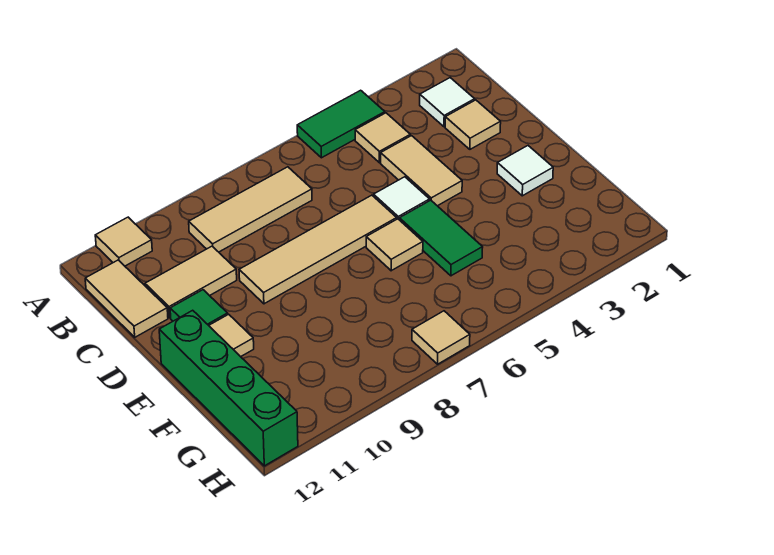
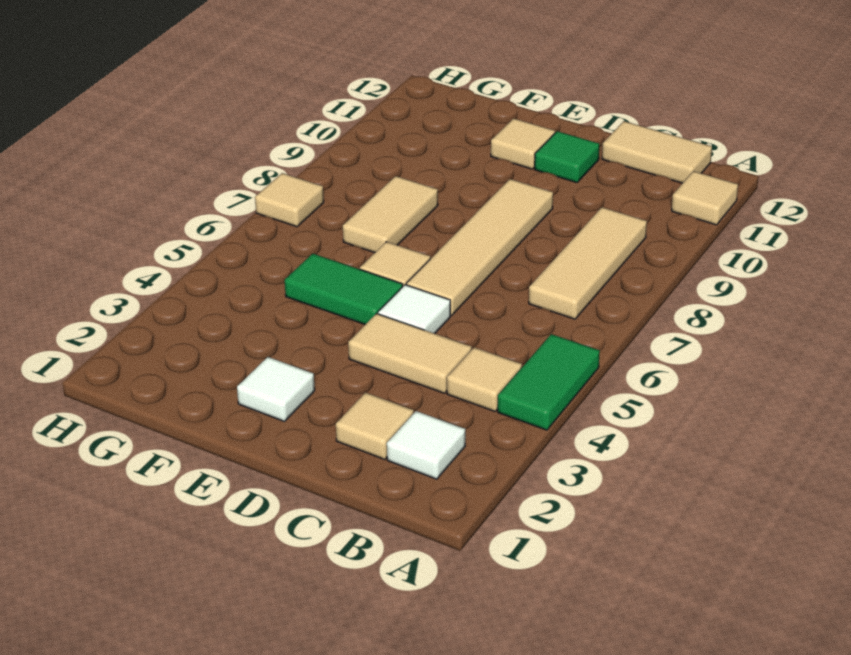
tan tile C10:C11 level 1 -> tan tile F7:F8 level 1
green brick E12:H12 level 1 -> none

